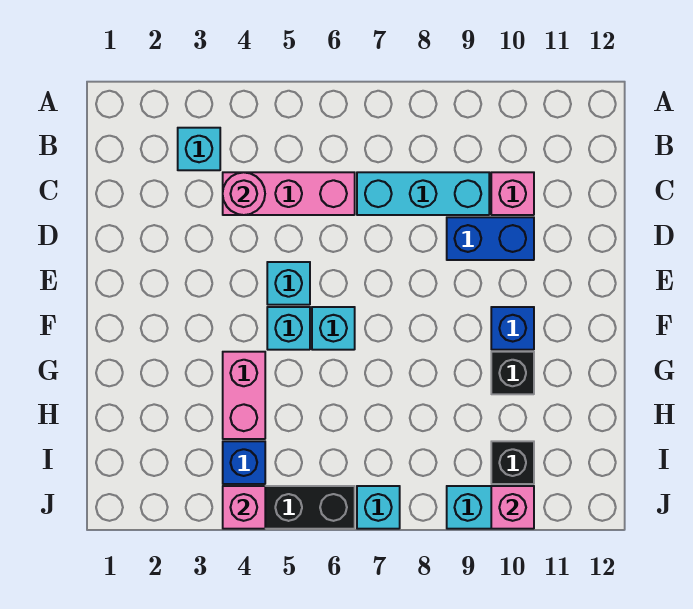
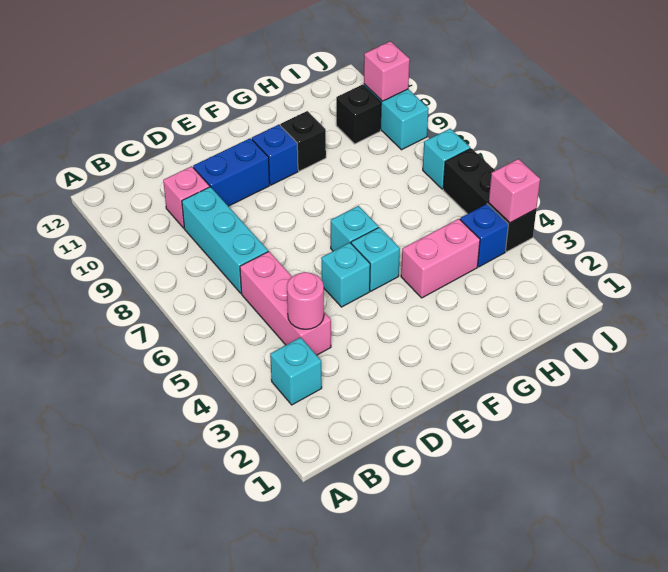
blue brick D9:D10 level 1 -> blue brick D10:E10 level 1

